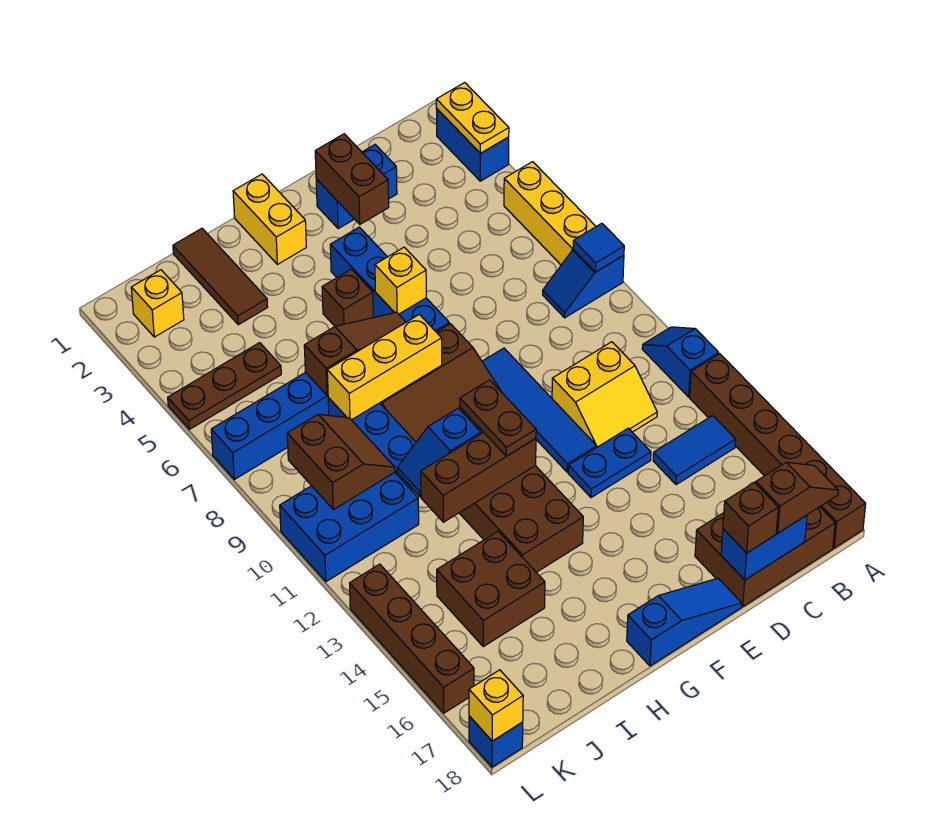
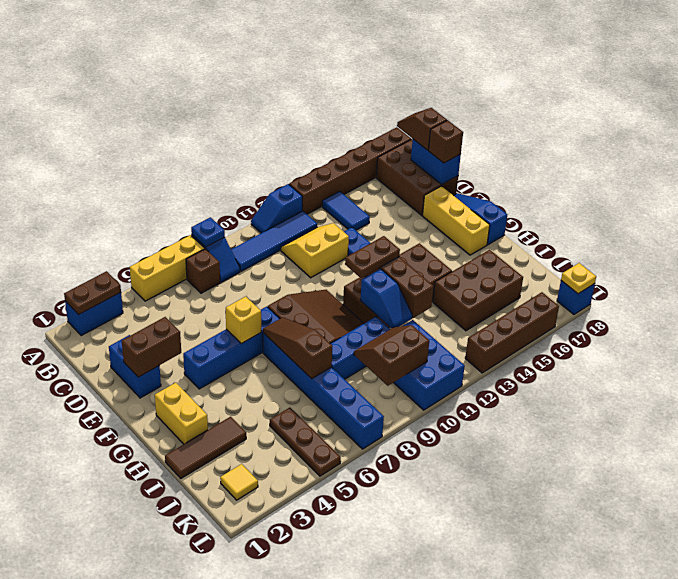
yellow plate A2:A3 level 2 -> brown plate A2:A3 level 2
blue tile A8 level 2 -> blue plate A8 level 2
yellow slope C11:D12 level 1 top 11 -> yellow slope C11:D12 level 1 top D
blue tile E9:E12 level 1 -> blue tile B9:B12 level 1
yellow brick G1:G2 level 1 -> yellow brick G2:H2 level 1
brown brick G5 level 1 -> brown brick B7 level 1
yellow brick G8:I8 level 2 -> yellow brick E17:G17 level 1
brown brick I14:J15 level 1 -> brown brick I14:J16 level 1
yellow brick K2 level 1 -> yellow tile K2 level 1
yellow brick L18 level 2 -> yellow plate L18 level 2

